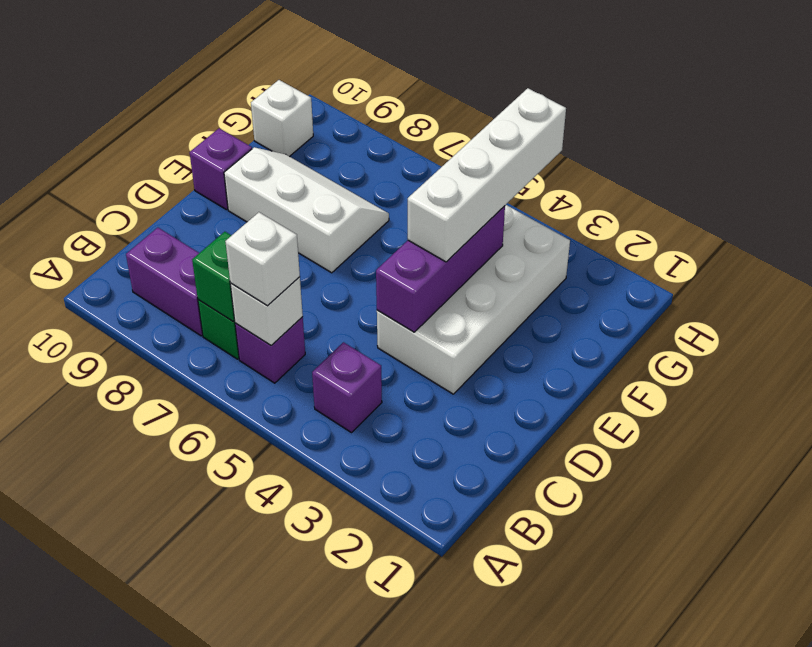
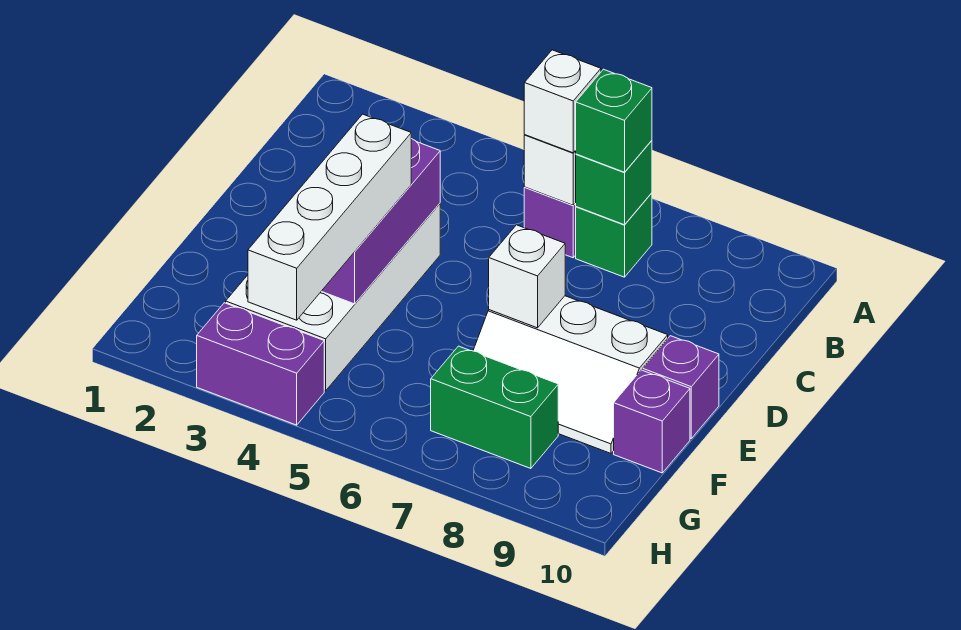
purple brick B4 level 1 -> purple brick F10 level 1
none -> green brick B7 level 3
purple brick B8:B9 level 1 -> purple brick H3:H4 level 1
none -> green brick G7:G8 level 1
white brick G10 level 1 -> white brick E7 level 2

